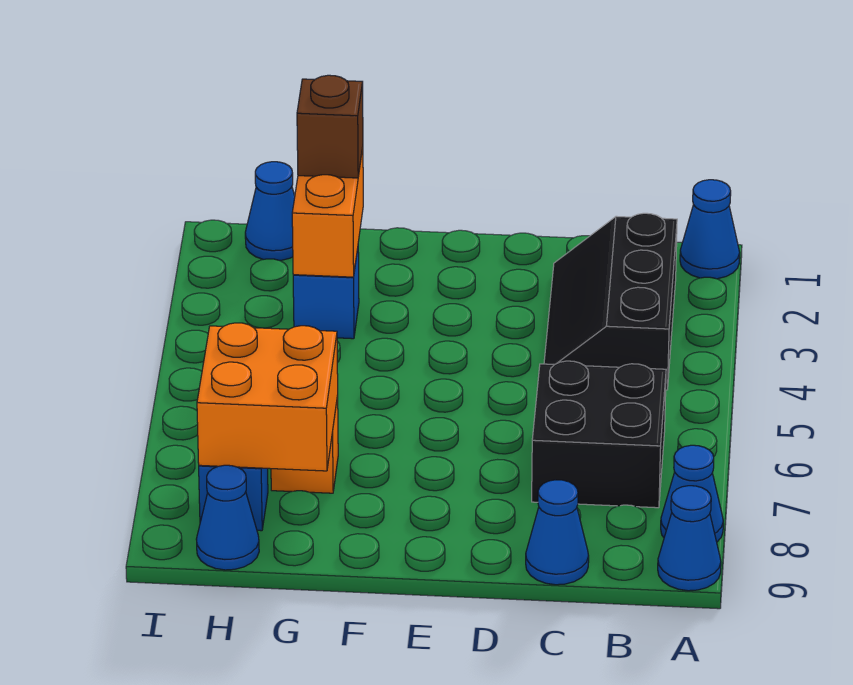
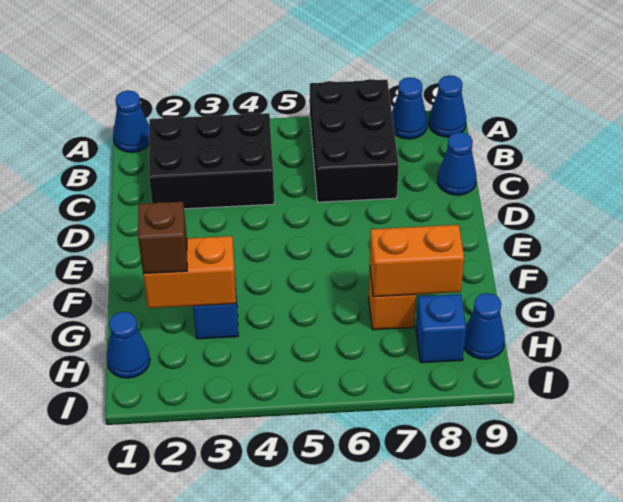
black slope B2:C4 level 1 top B -> black brick B2:C4 level 1
black brick B6:C7 level 1 -> black brick A6:C7 level 1
orange brick G7:H8 level 2 -> orange brick G7:G8 level 2

